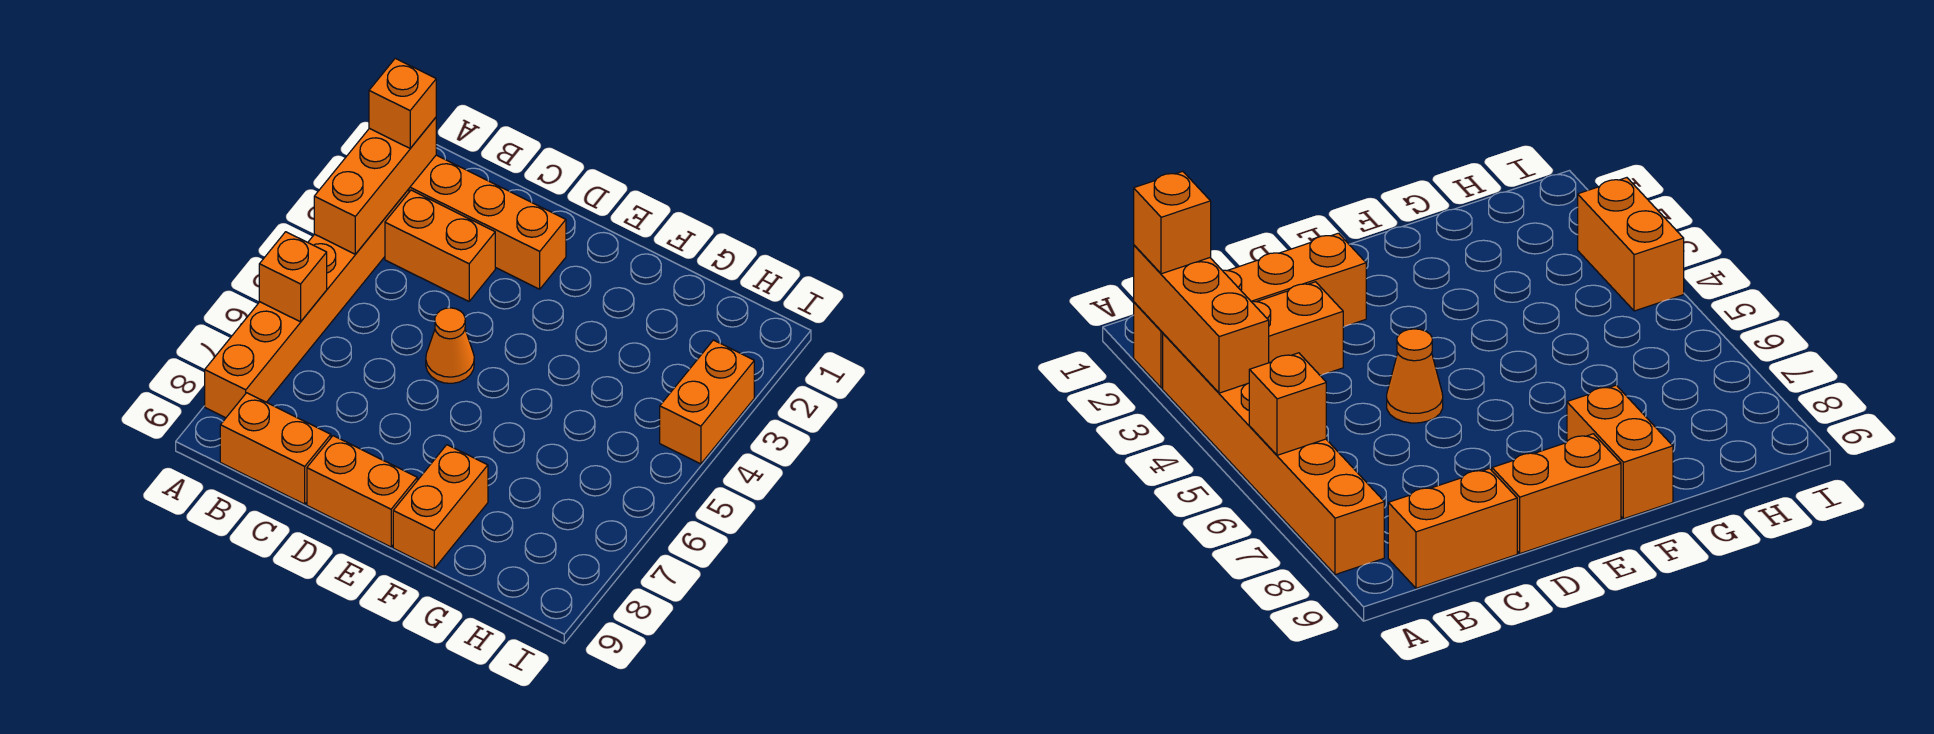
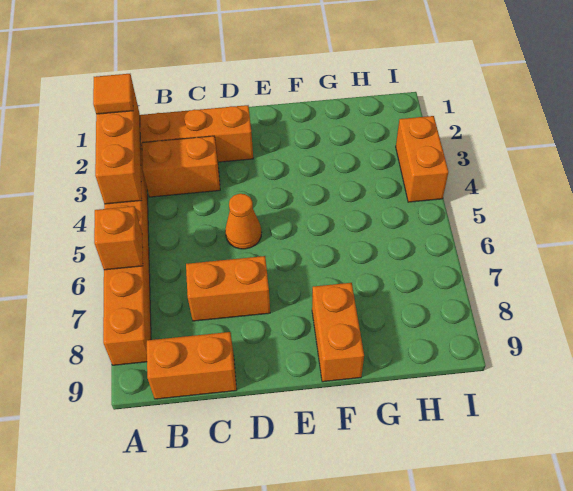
orange brick A2 level 3 -> orange tile A2 level 3
orange brick D9:E9 level 1 -> orange brick C7:D7 level 1

